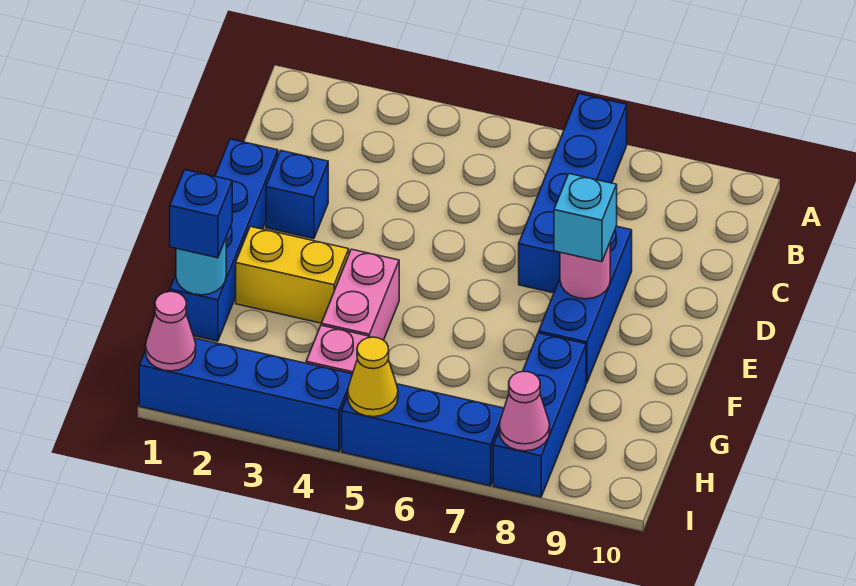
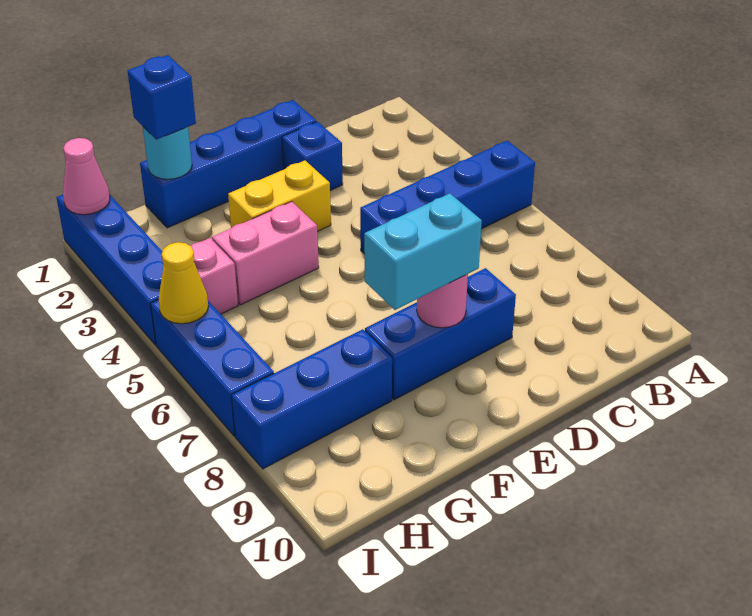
blue brick A7:D7 level 1 -> blue brick A5:D5 level 1
cyan brick E8 level 3 -> cyan brick E8:F8 level 3
yellow brick F2:F3 level 1 -> yellow brick E3:F3 level 1
pink cone I8 level 2 -> none

